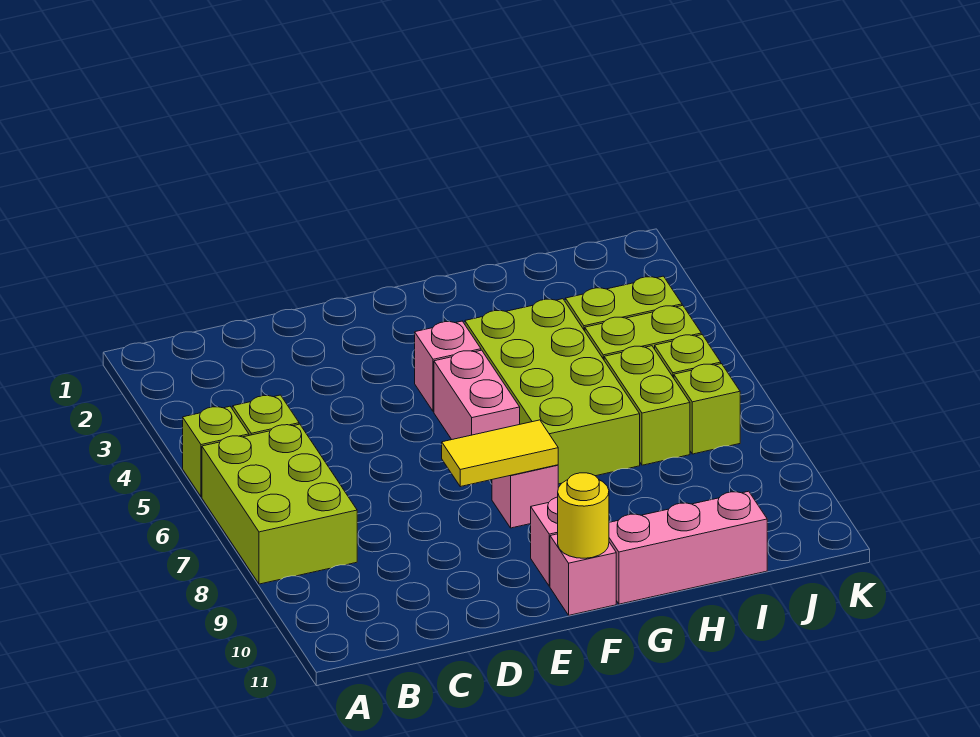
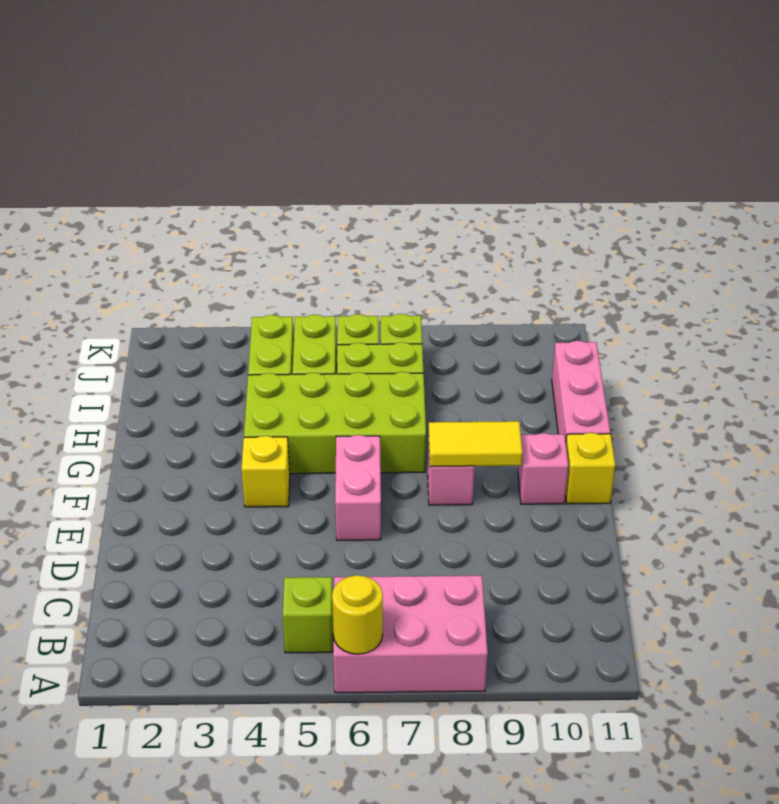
lime brick A5 level 1 -> none
lime brick A6:B8 level 1 -> pink brick A6:B8 level 1
yellow tile E8:F8 level 2 -> yellow tile F8:F9 level 2
pink brick F4 level 1 -> yellow brick F4 level 1
pink brick F5:F6 level 1 -> pink brick E6:F6 level 1
pink brick F11 level 1 -> yellow brick F11 level 1
yellow round brick F11 level 2 -> yellow round brick A6 level 2

